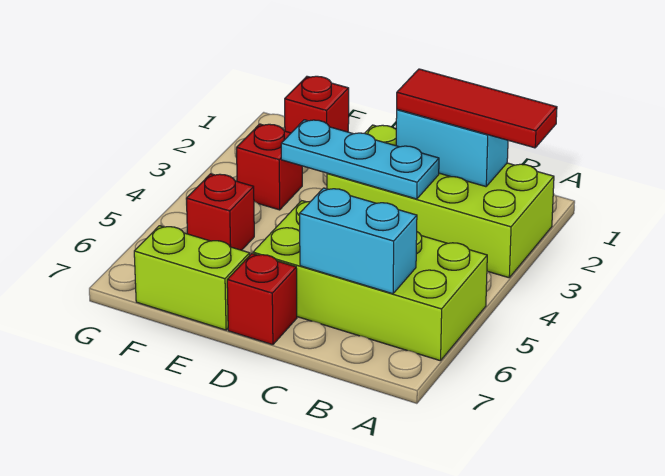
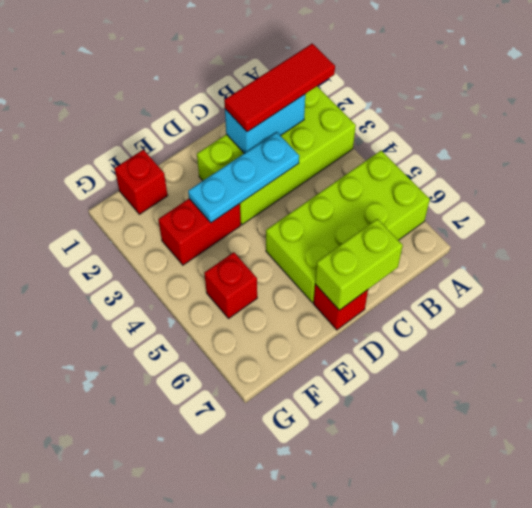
cyan brick B6:C6 level 2 -> none
lime brick E7:F7 level 1 -> lime brick C7:D7 level 2
red brick F3 level 1 -> red brick E3:F3 level 1

